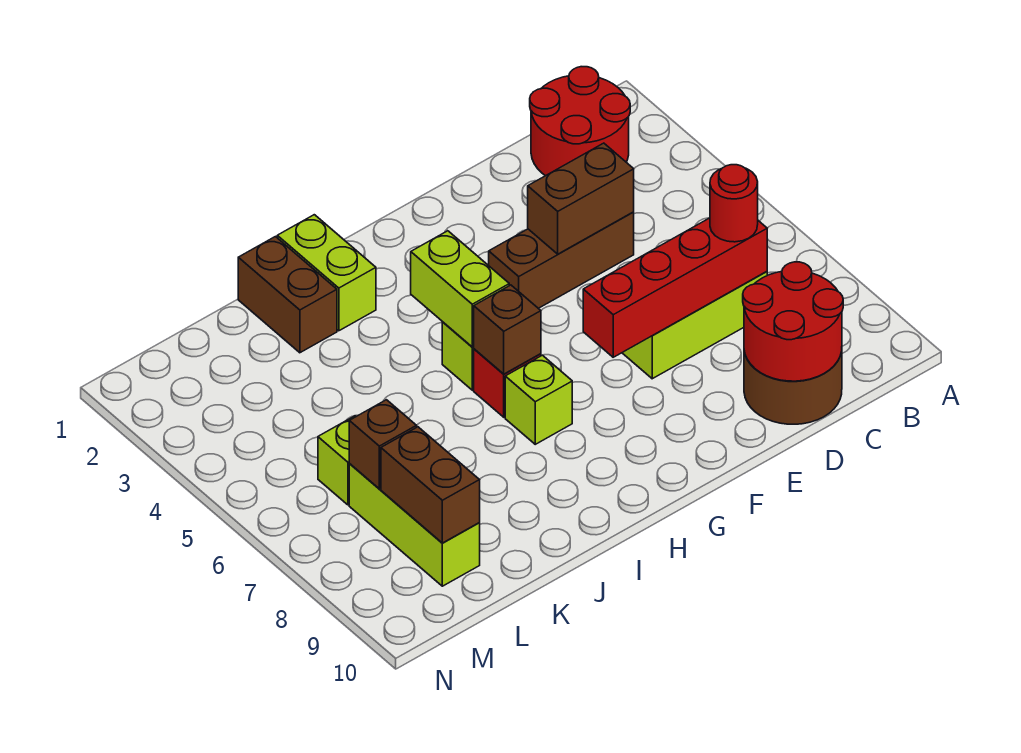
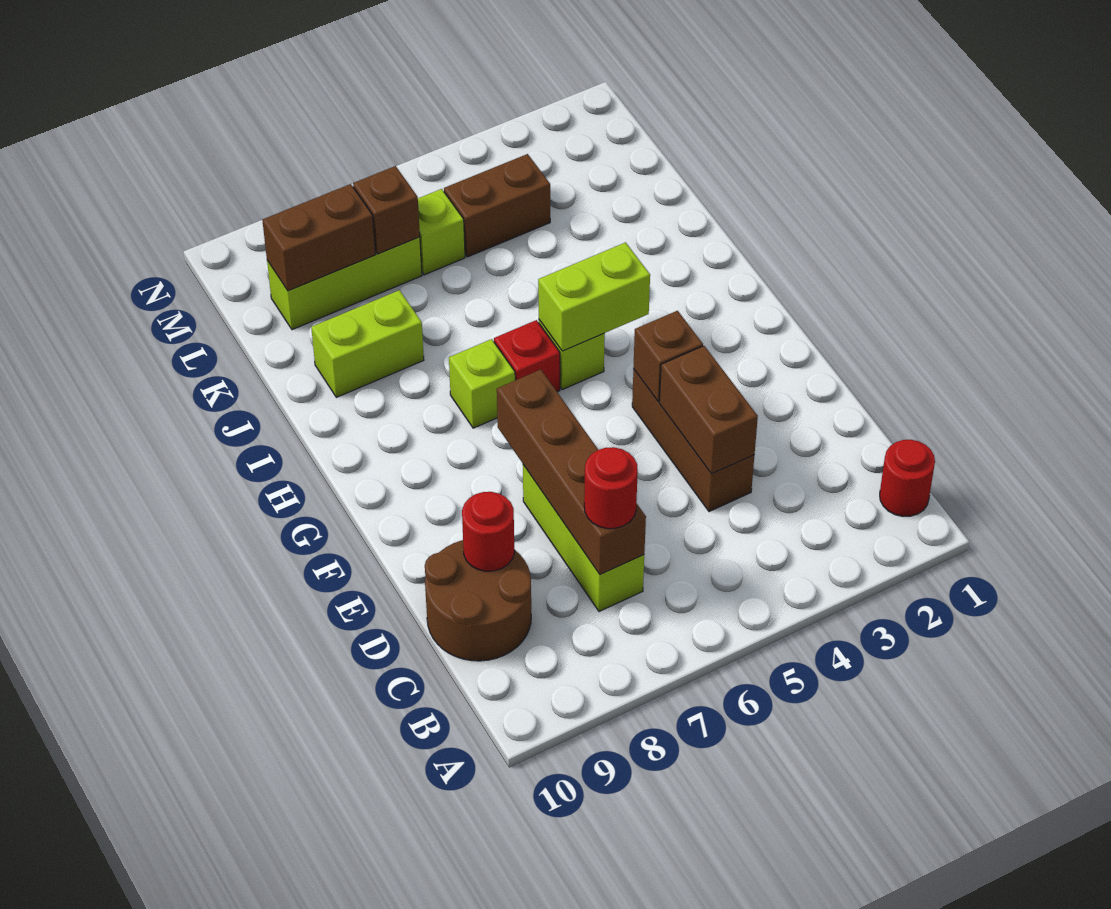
red round brick B1:C2 level 1 -> red round brick B1 level 1
red brick C7:F7 level 2 -> brown brick C7:F7 level 2
red round brick C9:D10 level 2 -> red round brick D9 level 2
brown brick H6 level 2 -> brown brick F4 level 2
lime brick I1:I2 level 1 -> lime brick J8:J9 level 1
brown brick J1:J2 level 1 -> brown brick L4:L5 level 1

